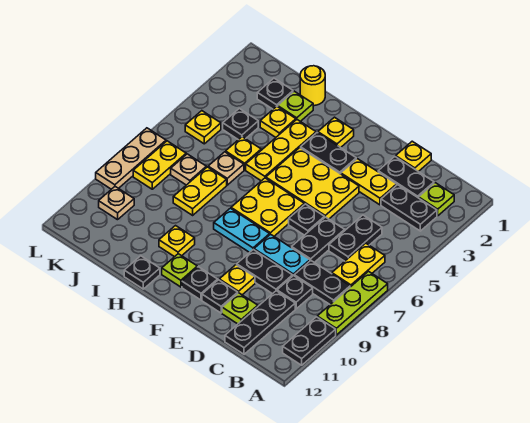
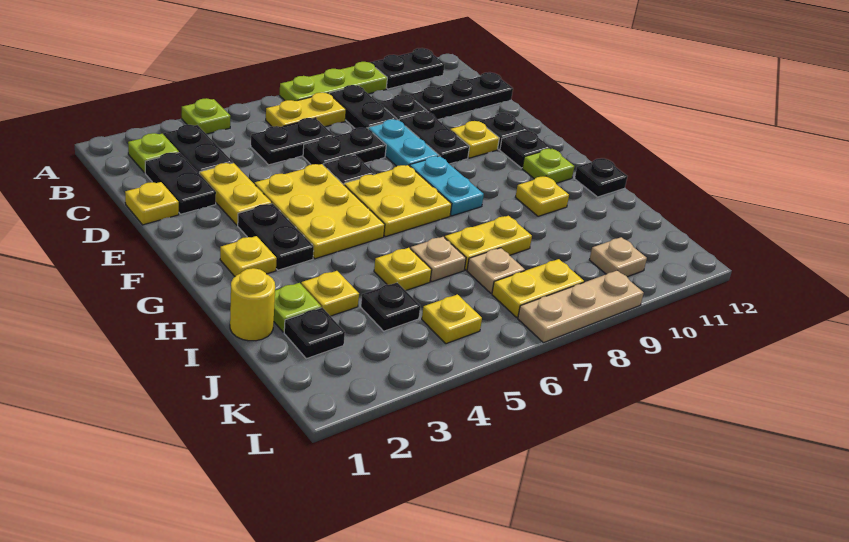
lime plate D11 level 1 -> lime plate A4 level 1
yellow plate H3:H5 level 1 -> none

